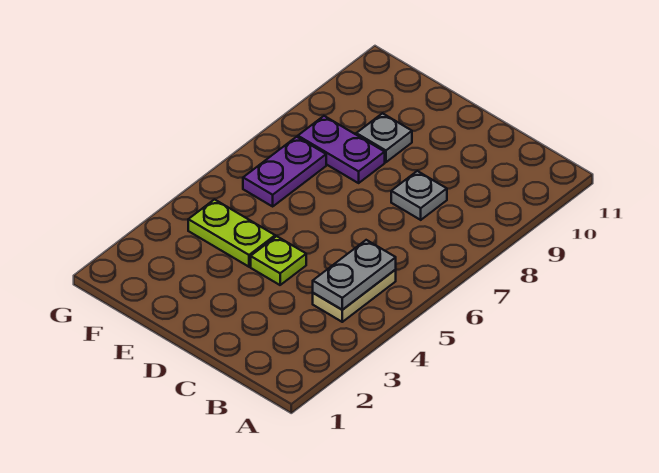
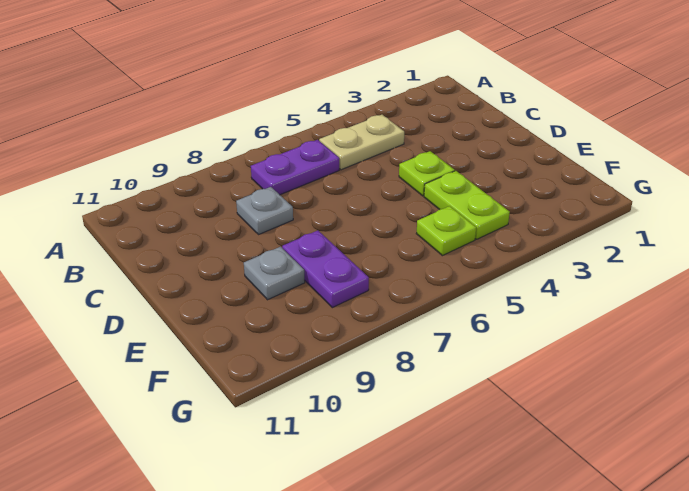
grey plate B4:B5 level 2 -> none
none -> lime plate F5 level 1
purple plate F6:F7 level 1 -> purple plate B6:B7 level 1

